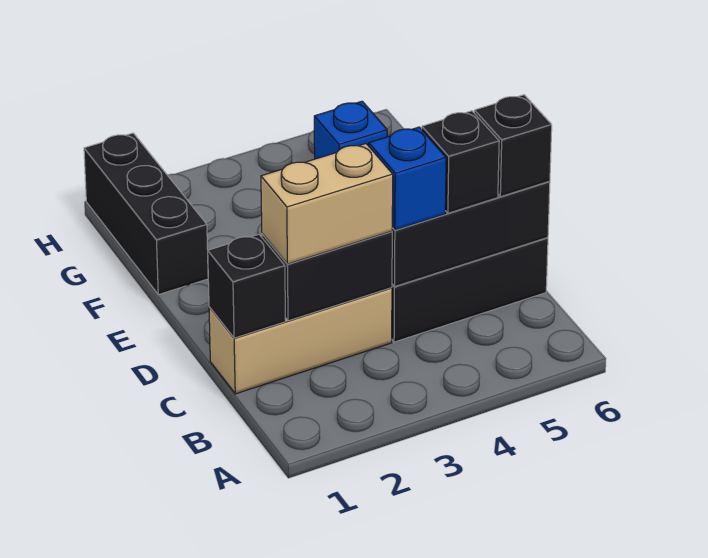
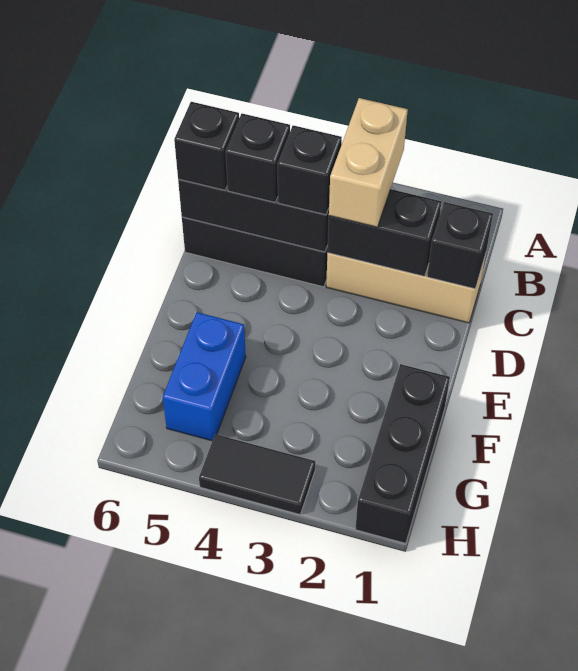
tan brick C2:C3 level 3 -> tan brick B3:C3 level 3
blue brick C4 level 3 -> black brick C4 level 3
blue brick G5 level 1 -> blue brick F5:G5 level 1
none -> black tile H3:H4 level 1

